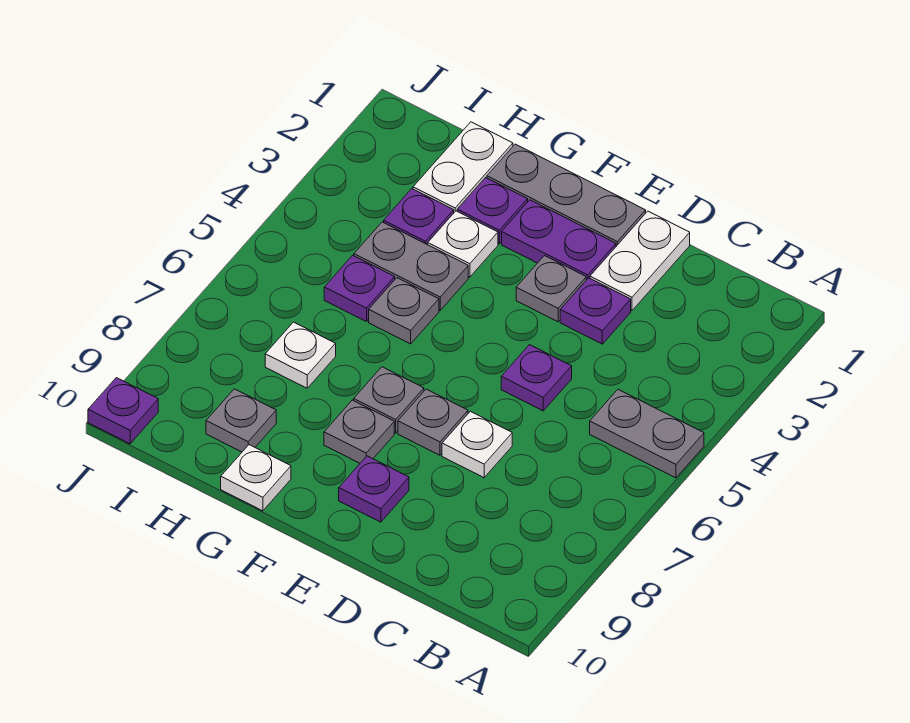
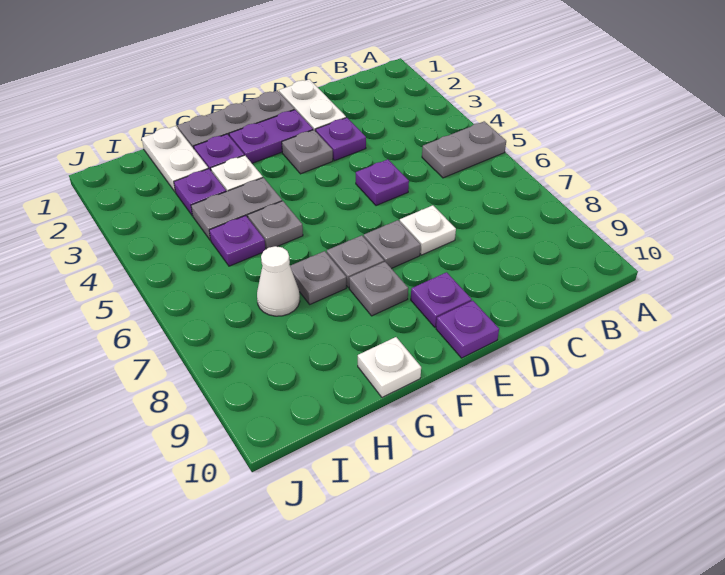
white plate H7 level 1 -> white cone H7 level 1
grey plate H9 level 1 -> grey plate G7 level 1
purple plate J10 level 1 -> purple plate E10 level 1

